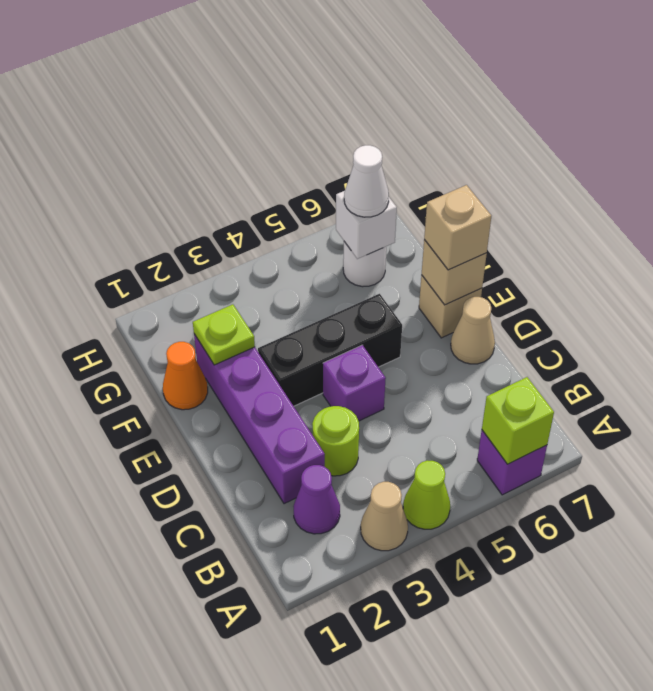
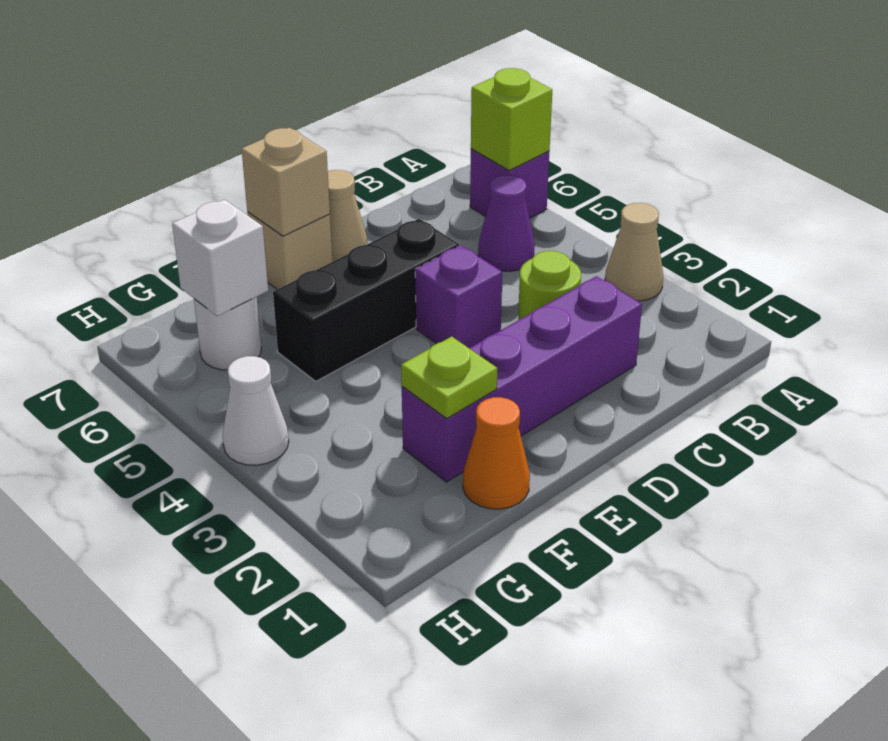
lime cone A4 level 1 -> none
purple cone B2 level 1 -> purple cone B5 level 1
black brick E3:E5 level 1 -> black brick D5:F5 level 1
tan brick E7 level 3 -> none
white cone G6 level 3 -> white cone H4 level 1

